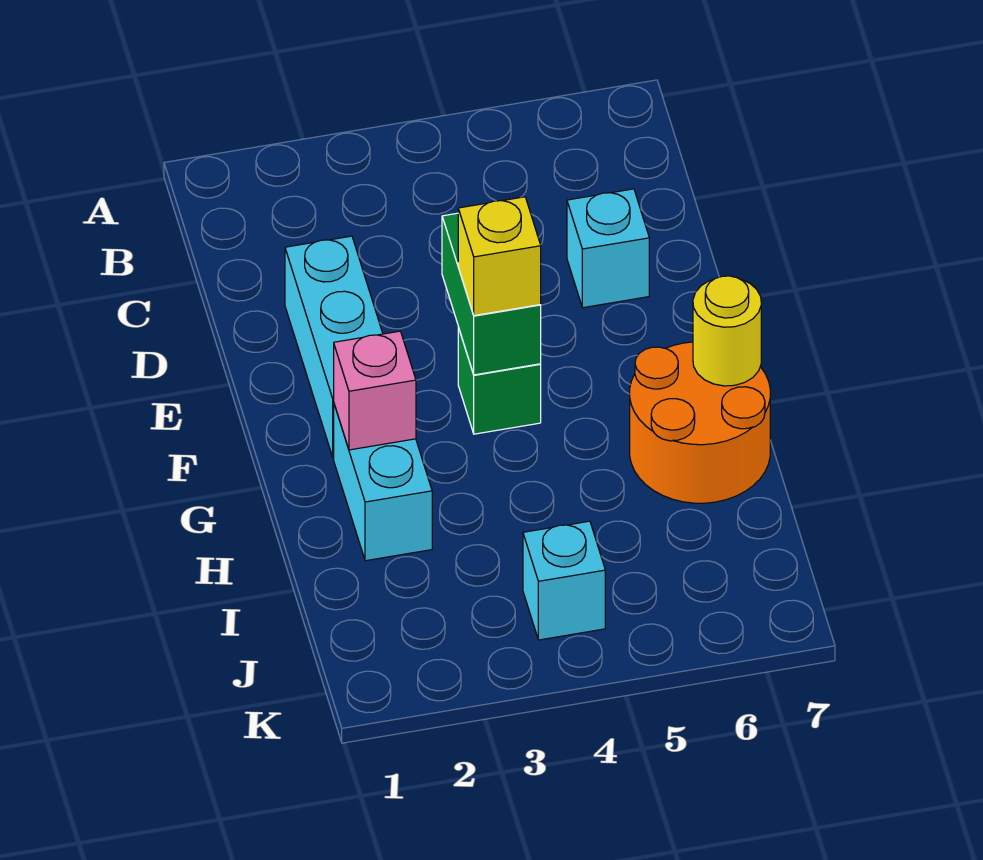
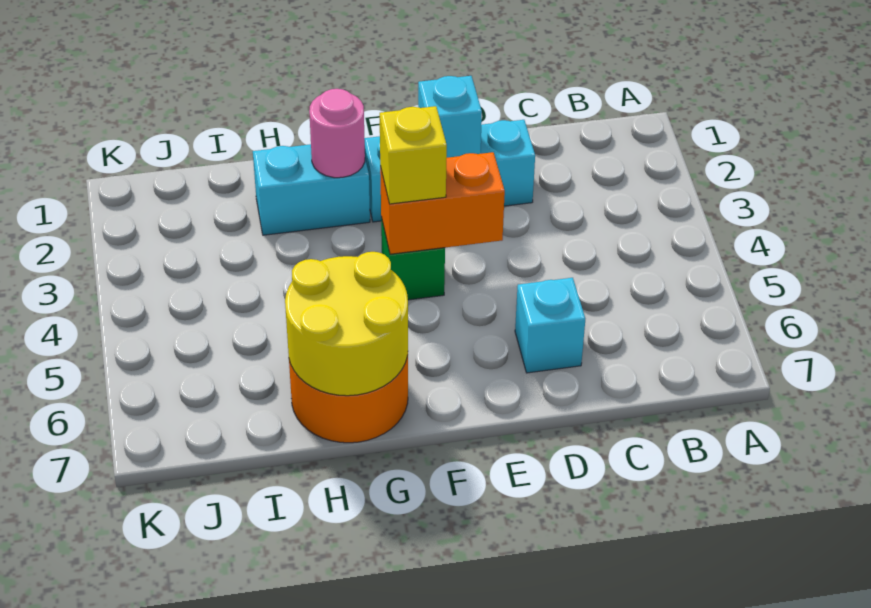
green brick E4:F4 level 2 -> orange brick E4:F4 level 2
pink brick G2 level 2 -> pink round brick G2 level 2
yellow round brick G7 level 2 -> yellow round brick G6:H7 level 2
cyan brick J4 level 1 -> cyan brick E2 level 2

